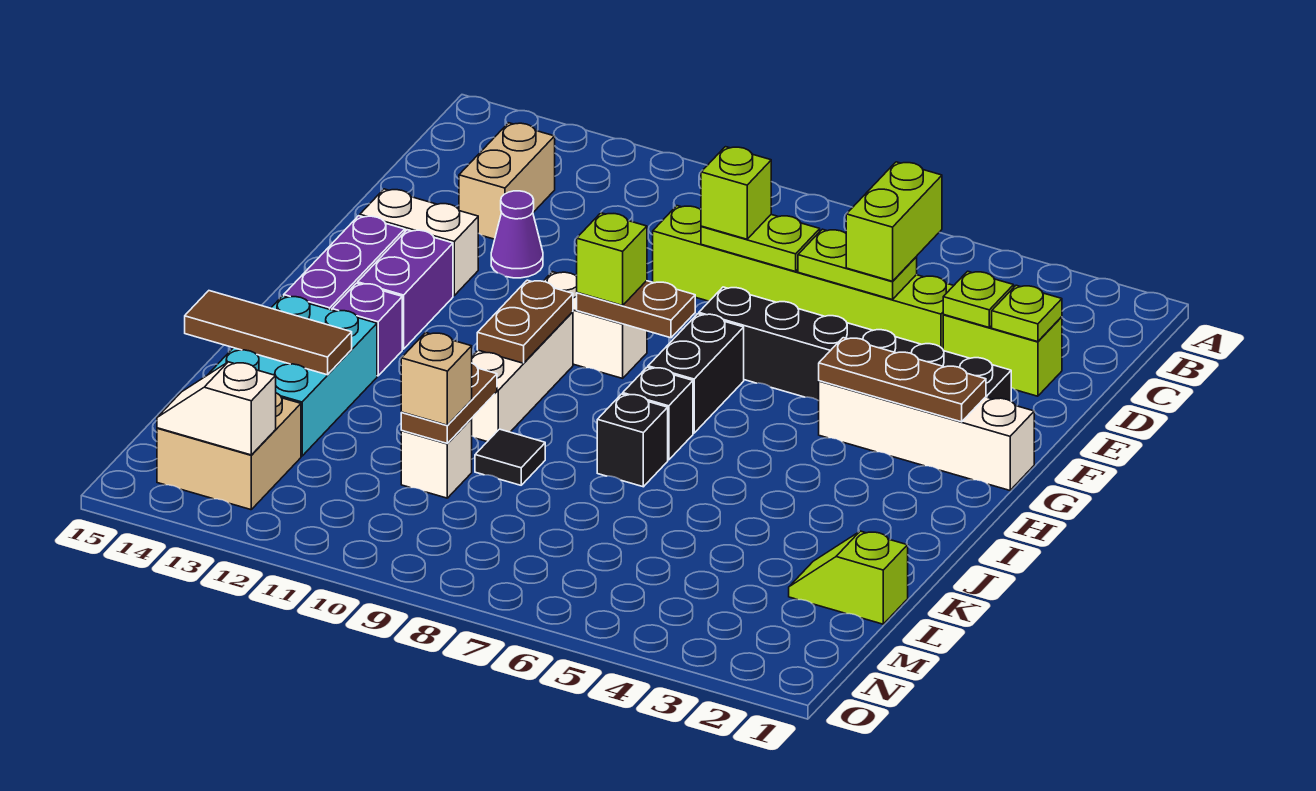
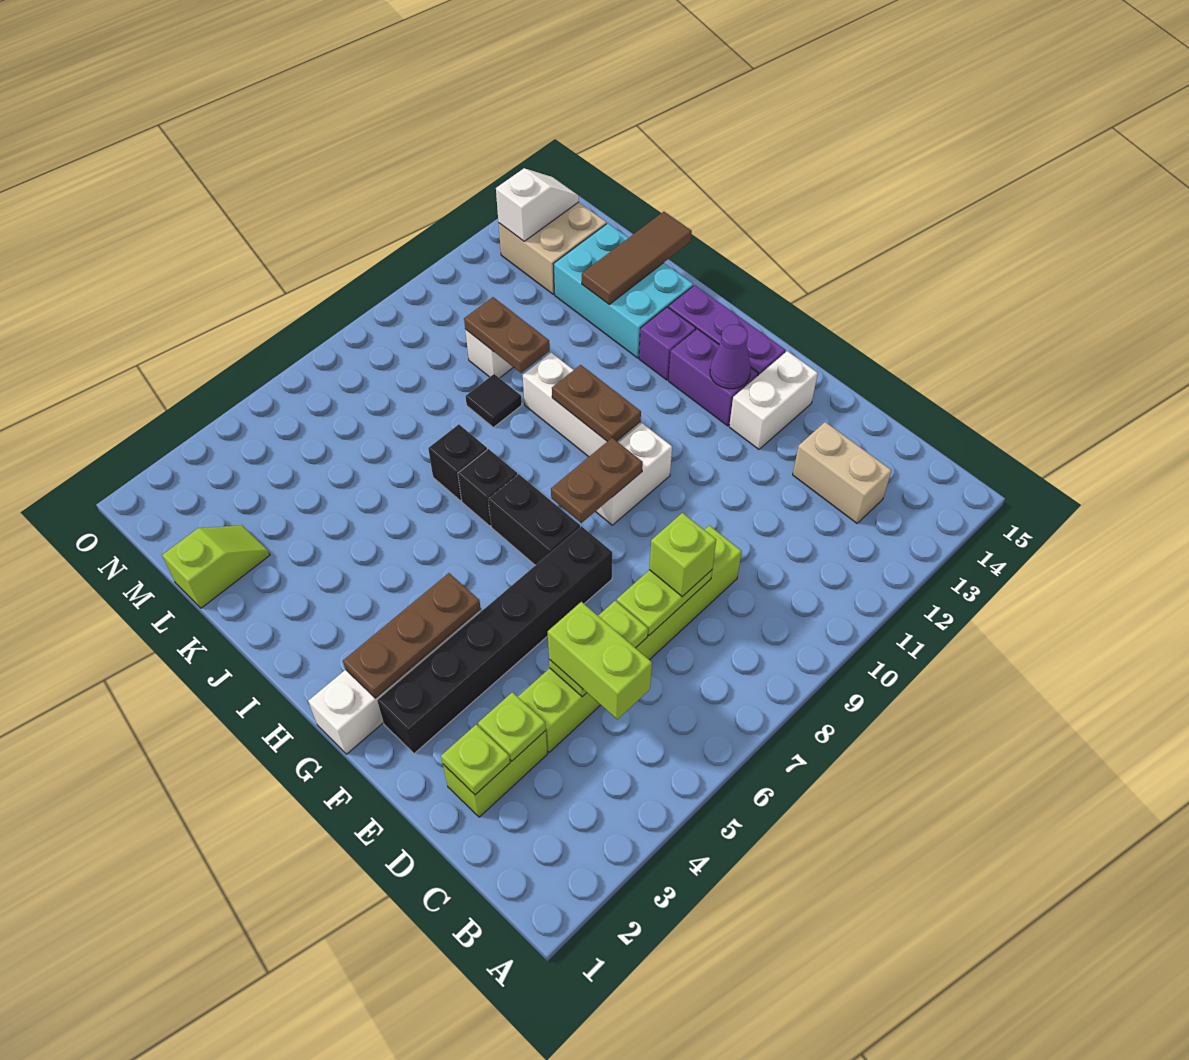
purple cone E12 level 1 -> purple cone G13 level 2
lime brick G9 level 3 -> none
tan brick L10 level 3 -> none

